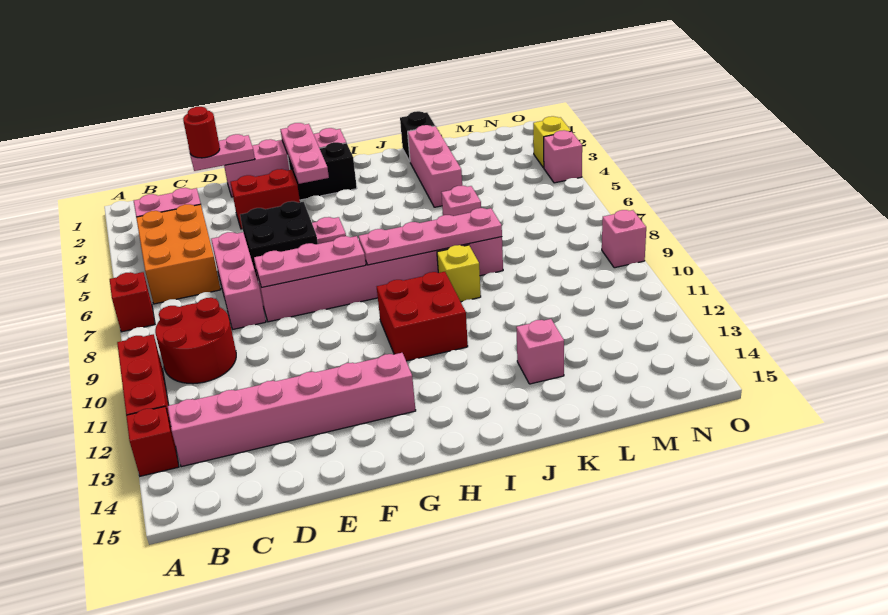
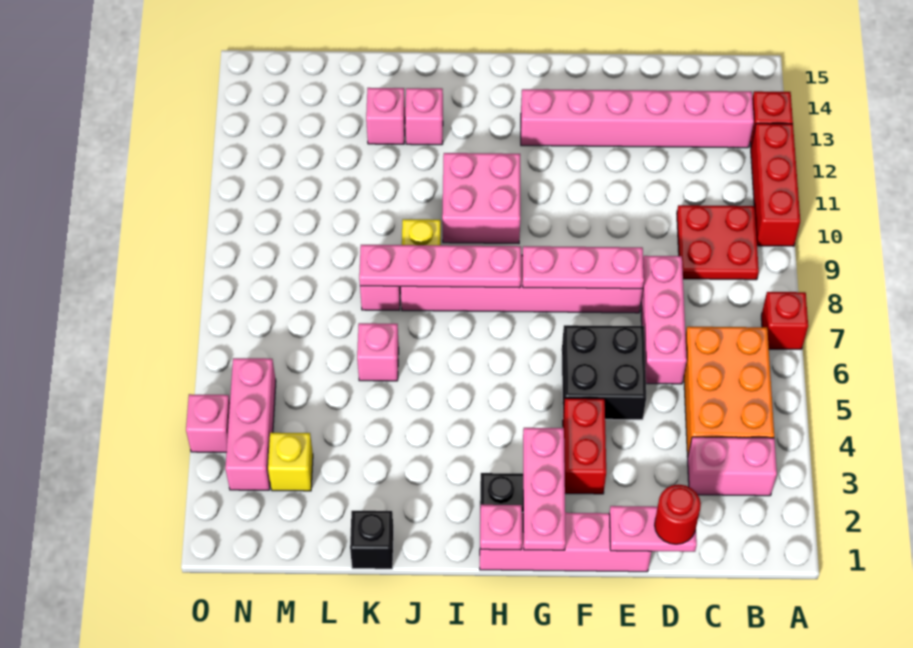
red round brick B9:C10 level 1 -> red plate B9:C10 level 1
red brick E3:F3 level 1 -> red brick F3:F4 level 1
pink plate G5 level 1 -> pink plate H1 level 2
red brick H10:I11 level 1 -> pink brick H10:I11 level 1
pink brick K2:K4 level 1 -> pink brick N3:N5 level 1
yellow brick O3 level 1 -> yellow brick M3 level 1
pink brick O9 level 1 -> pink brick J13 level 1

